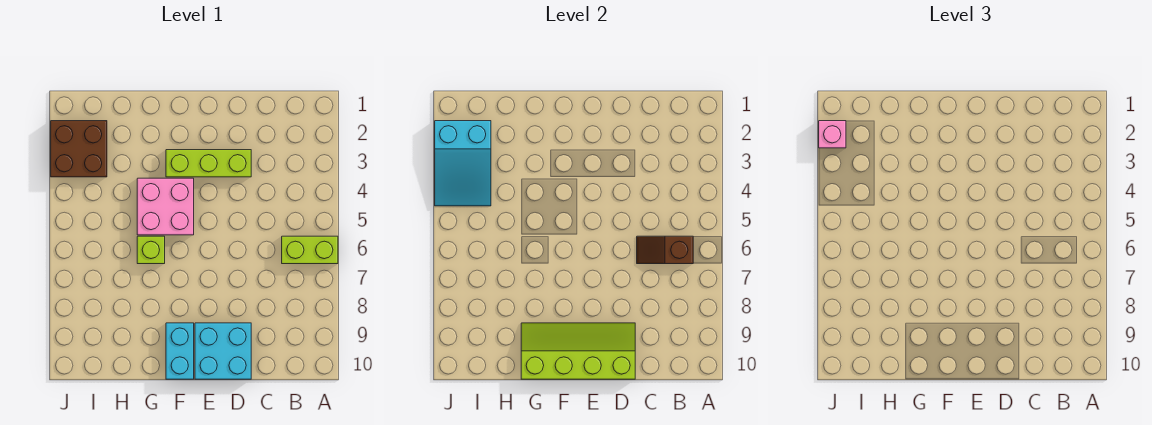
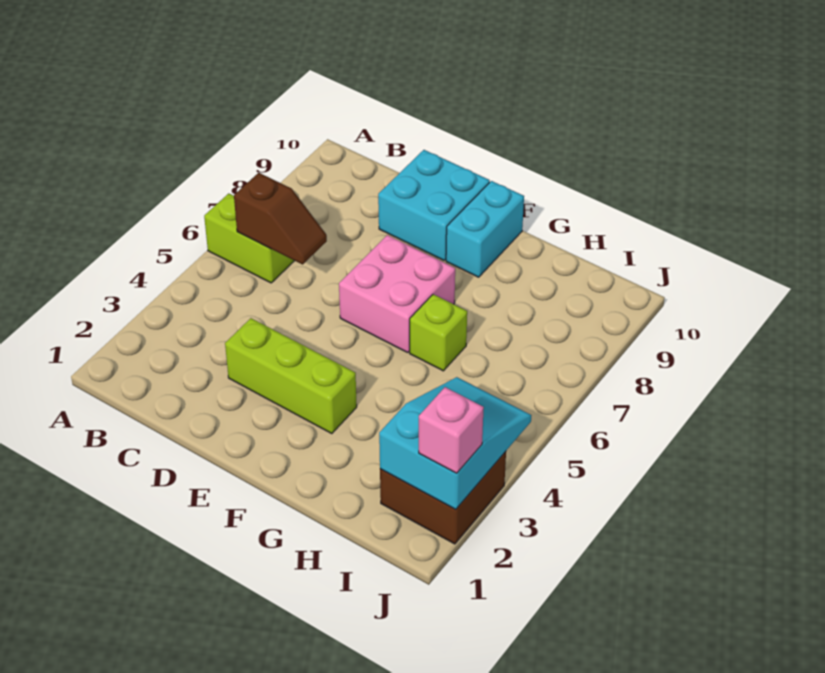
lime slope D9:G10 level 2 top 10 -> none
pink brick F4:G5 level 1 -> pink brick E6:F7 level 1

